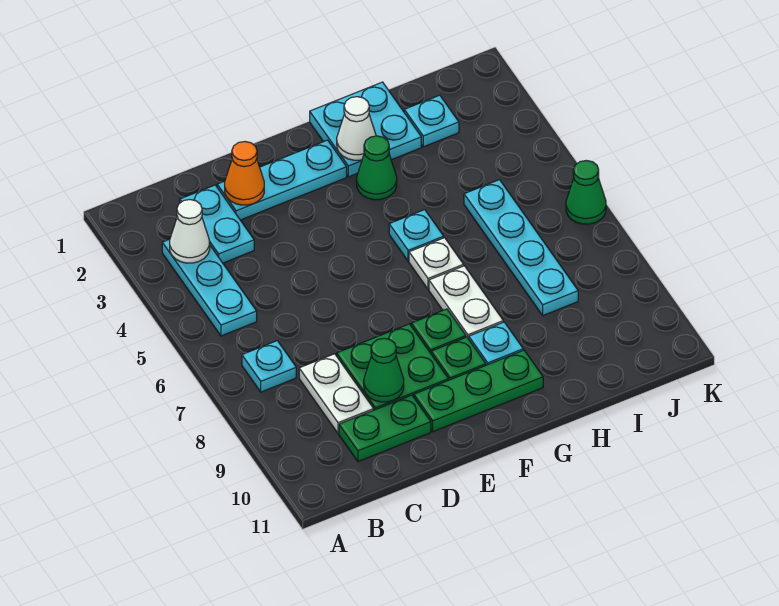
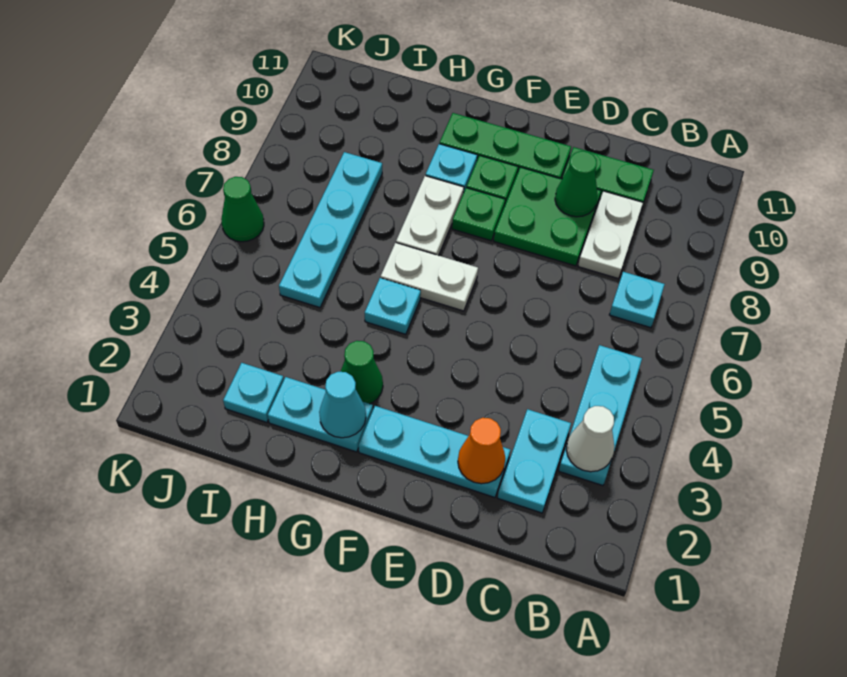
cyan plate G1:H2 level 1 -> cyan plate G2:H2 level 1
white cone G2 level 2 -> cyan cone G2 level 2
white plate G6 level 1 -> white plate F6:G6 level 1

